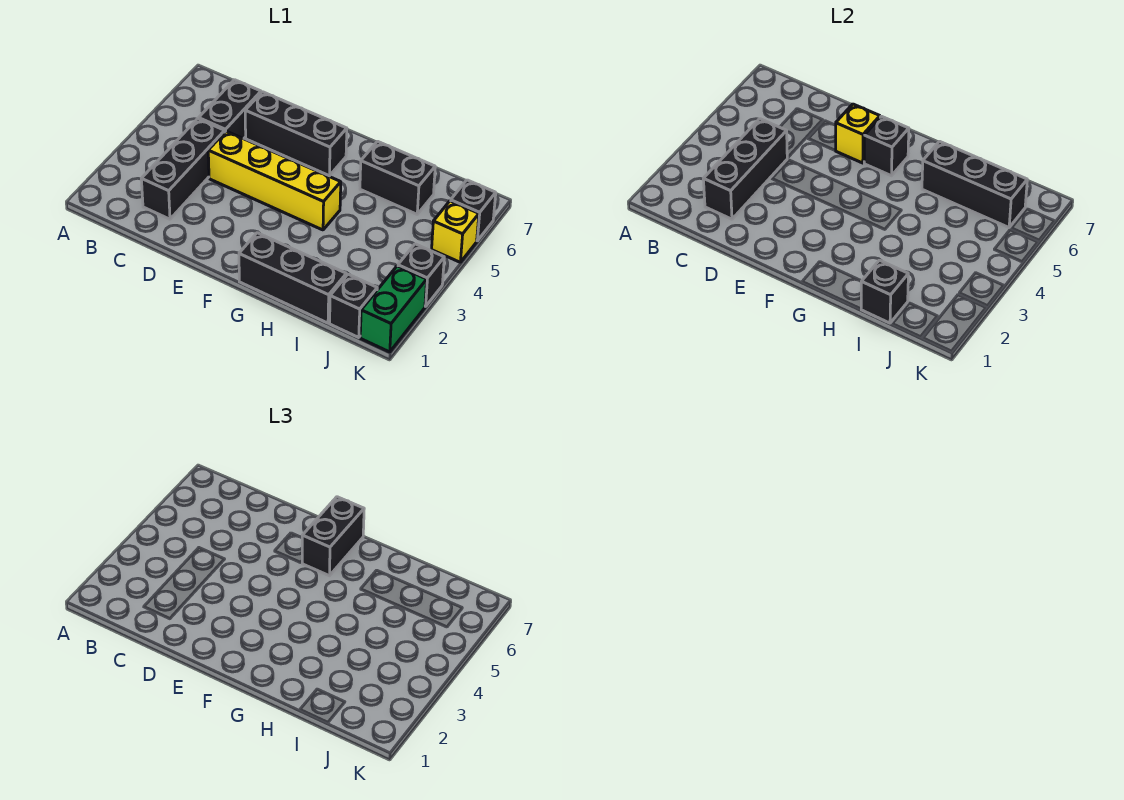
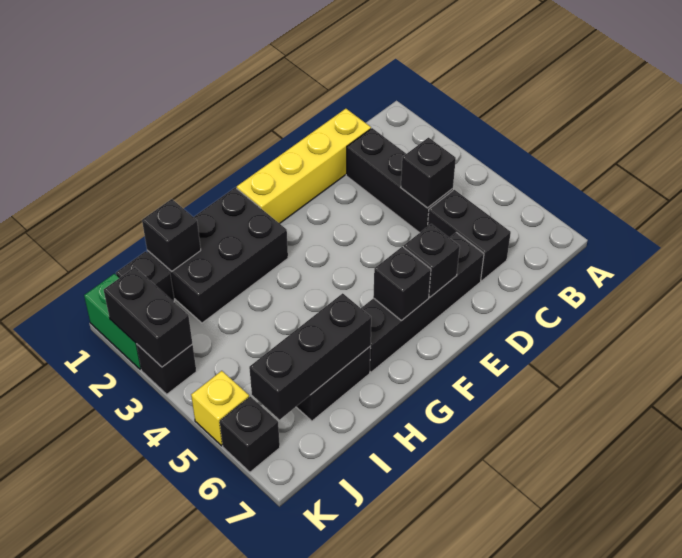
black brick C2:C4 level 2 -> black brick C4 level 2
yellow brick D4:G4 level 1 -> yellow brick C1:F1 level 1
black brick D6:F6 level 1 -> black brick D6:G6 level 1
yellow brick E6 level 2 -> black brick E6 level 2
black brick F6:F7 level 3 -> black brick K2:K3 level 2
black brick G1:I1 level 1 -> black brick G1:I2 level 1

